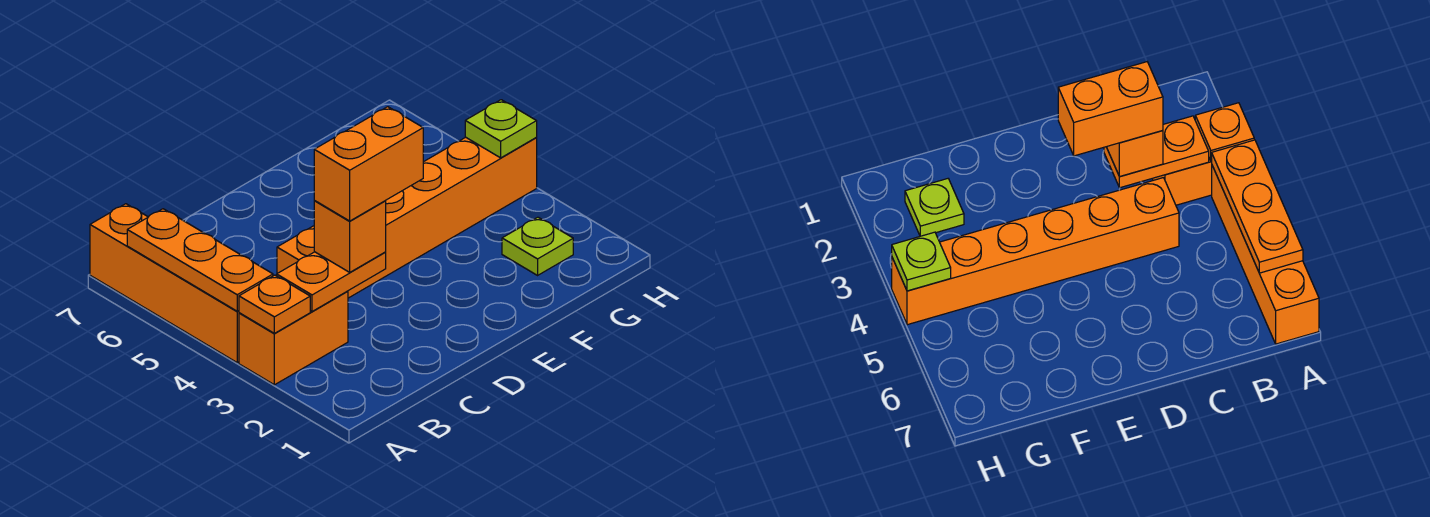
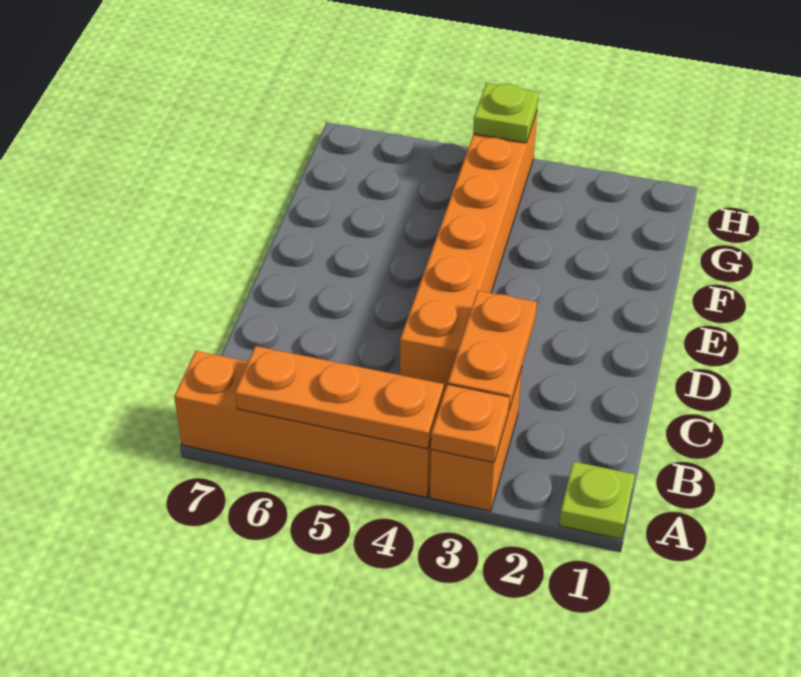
orange brick C3 level 3 -> none
orange brick C3:D3 level 4 -> none
lime plate G2 level 1 -> lime plate A1 level 1

